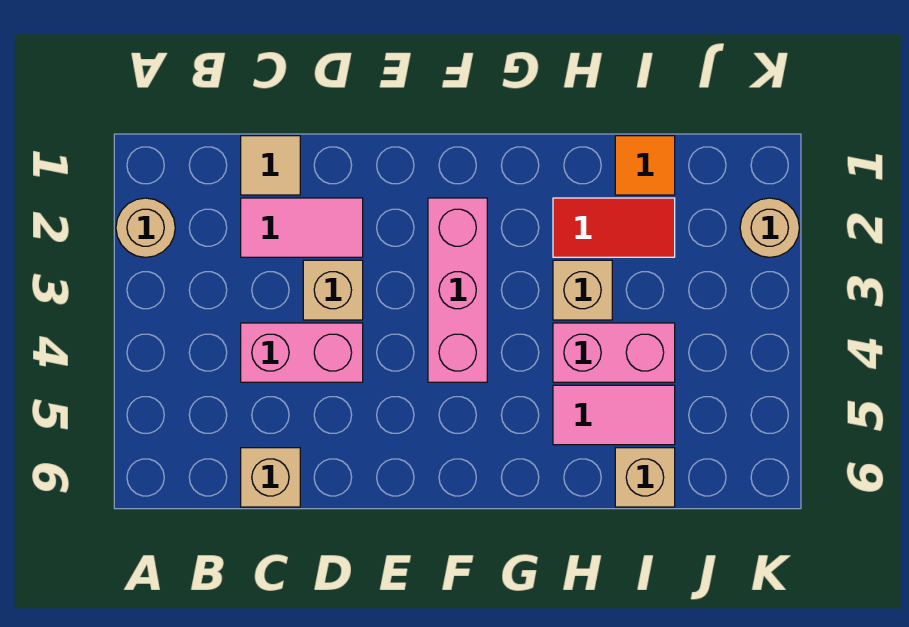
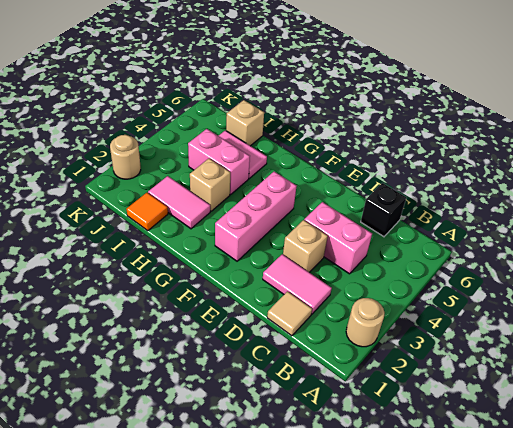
tan brick C6 level 1 -> black brick C6 level 1
red tile H2:I2 level 1 -> pink tile H2:I2 level 1

